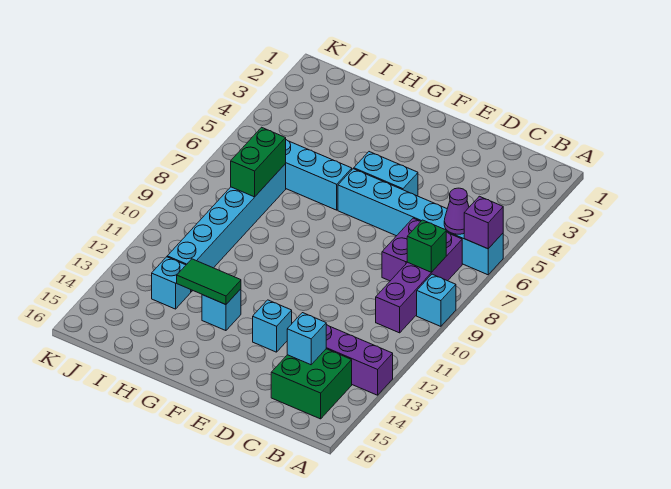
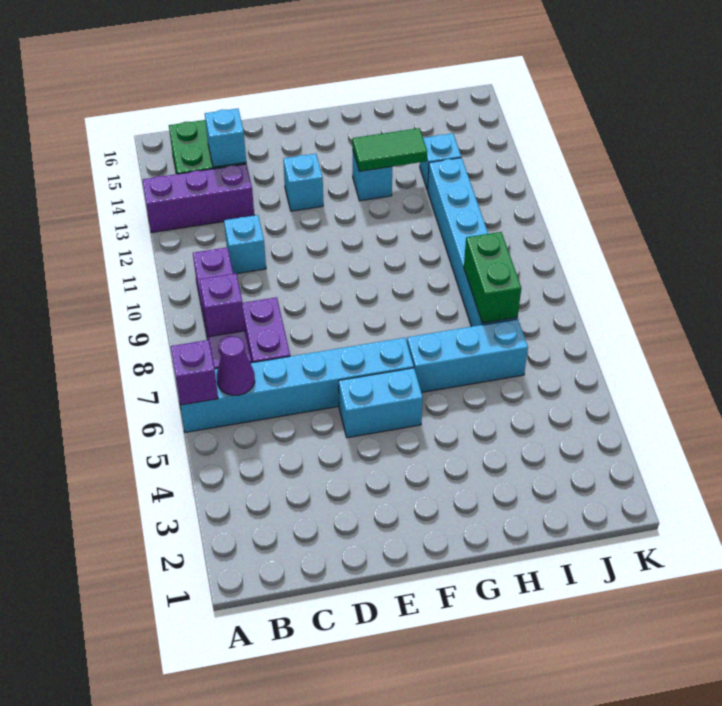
cyan brick A9 level 1 -> cyan brick C11 level 1
green brick B8 level 2 -> purple brick B8 level 2

